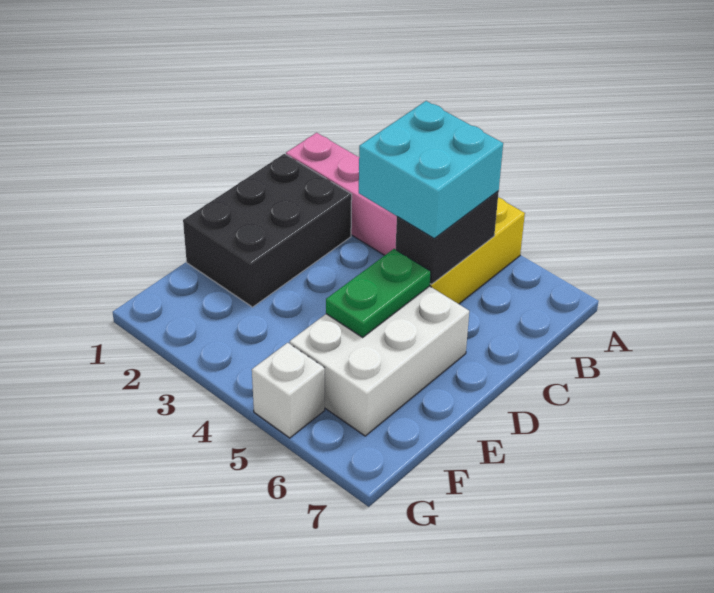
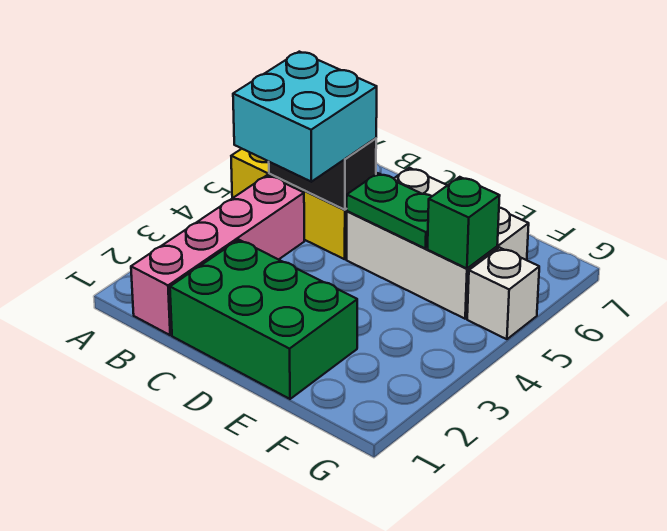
black brick C1:E2 level 1 -> green brick C1:E2 level 1
none -> green brick F5 level 2

